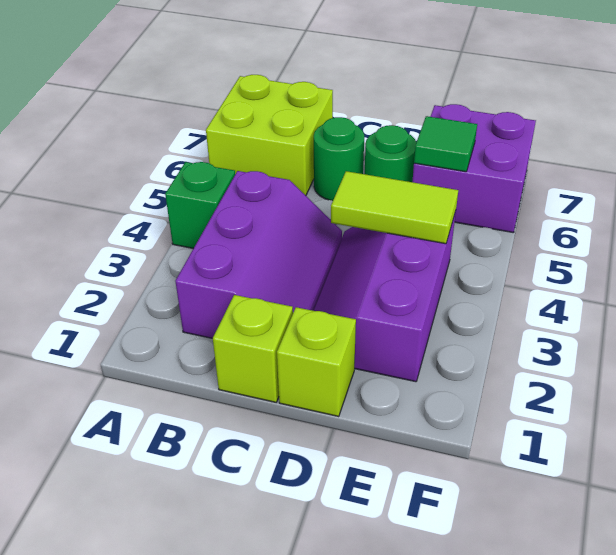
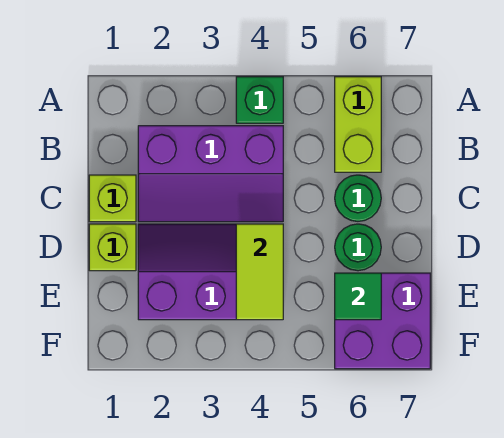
lime brick A6:B7 level 1 -> lime brick A6:B6 level 1

